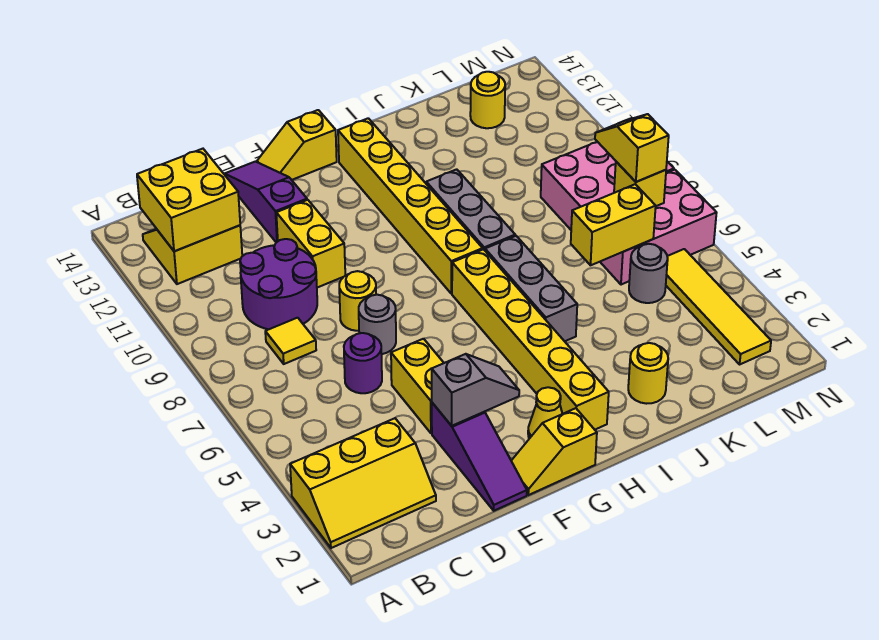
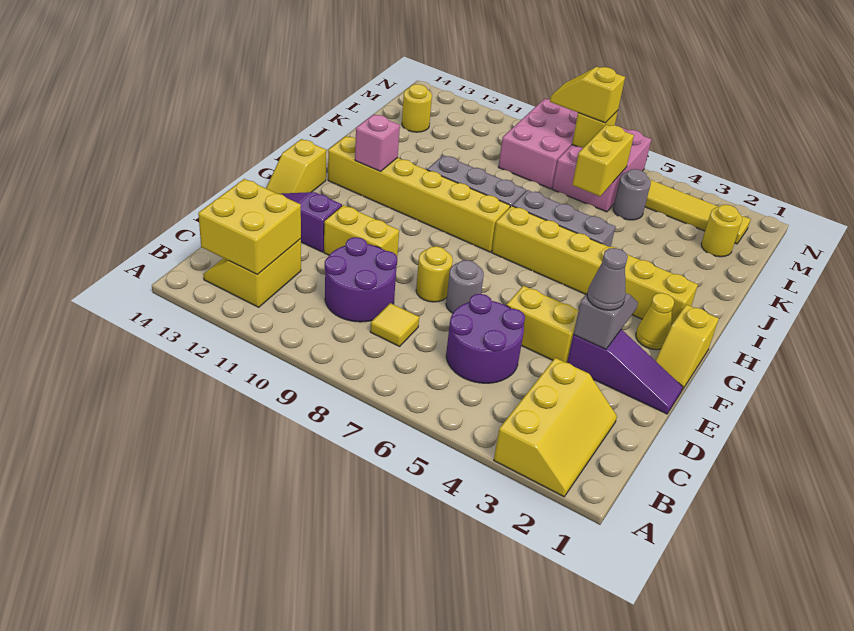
purple round brick D6 level 1 -> purple round brick C5:D6 level 1
none -> grey cone E3 level 3
none -> pink brick H12 level 2
yellow round brick J2 level 1 -> yellow round brick L2 level 1

